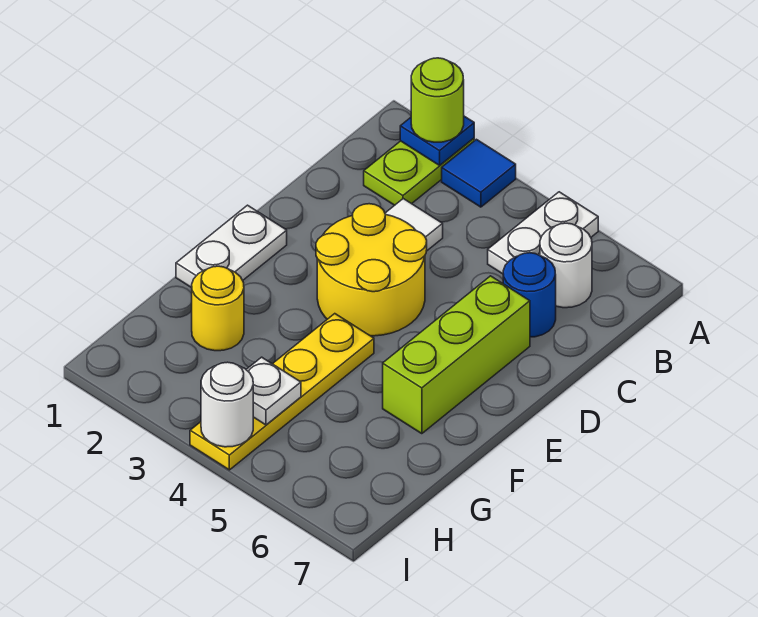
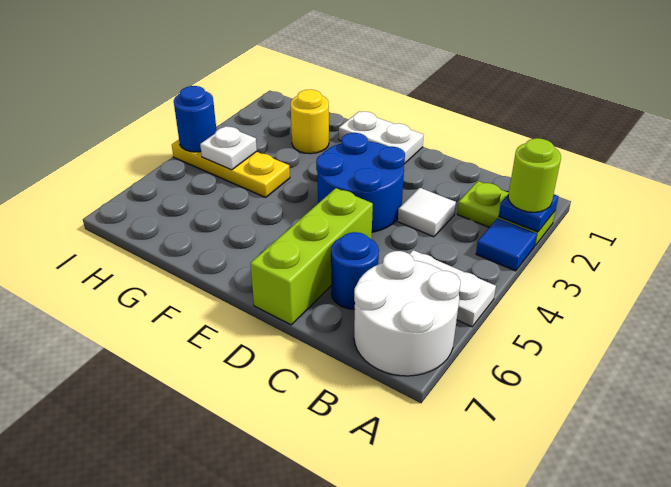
white round brick B6 level 1 -> white round brick A6:B7 level 1
yellow round brick D3:E4 level 1 -> blue round brick D3:E4 level 1
lime brick D6:F6 level 1 -> lime brick D5:D7 level 1
yellow plate F4:I4 level 1 -> yellow plate G4:I4 level 1
white round brick I4 level 2 -> blue round brick I4 level 2

